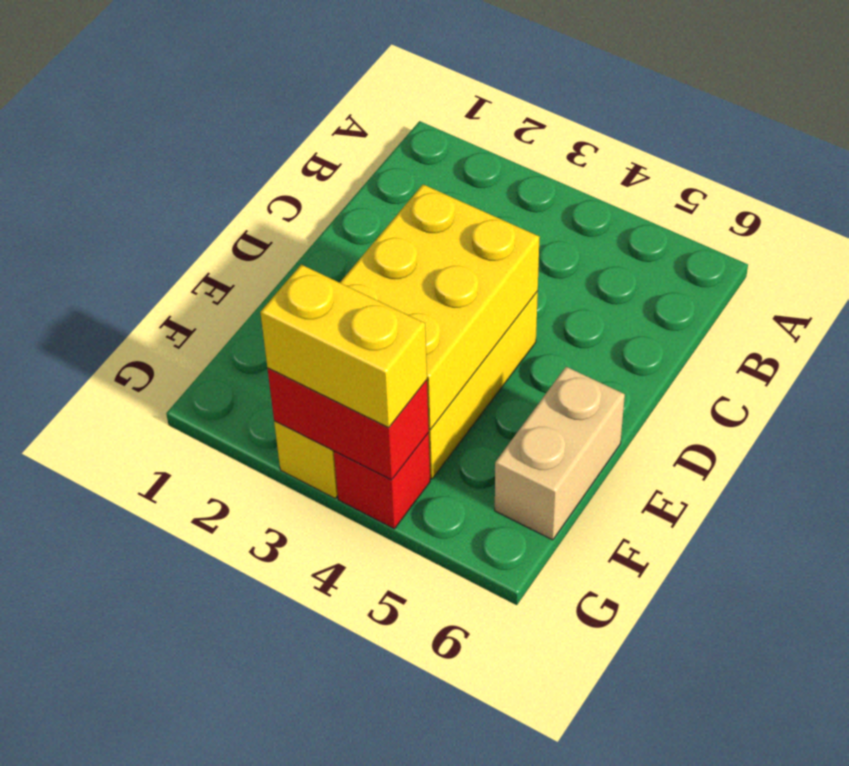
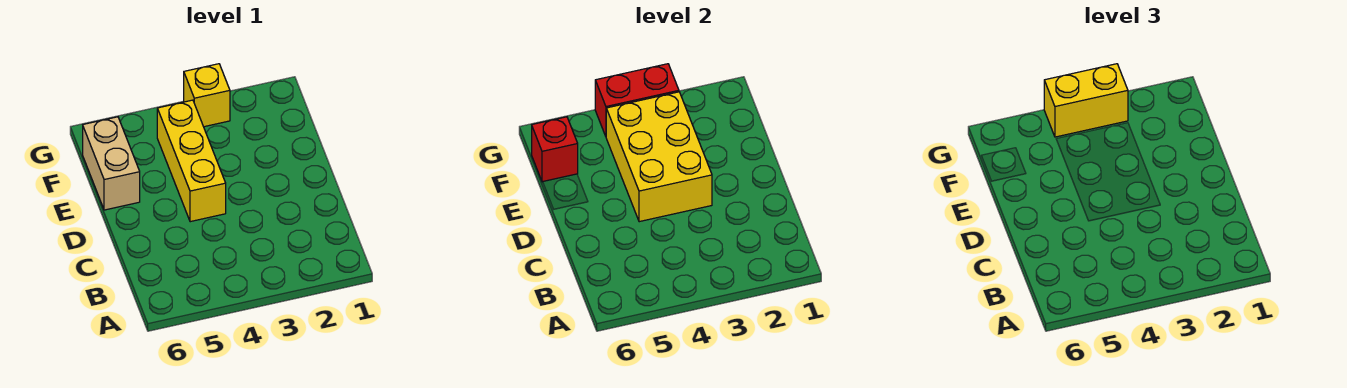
red brick G4 level 1 -> red brick F6 level 2

